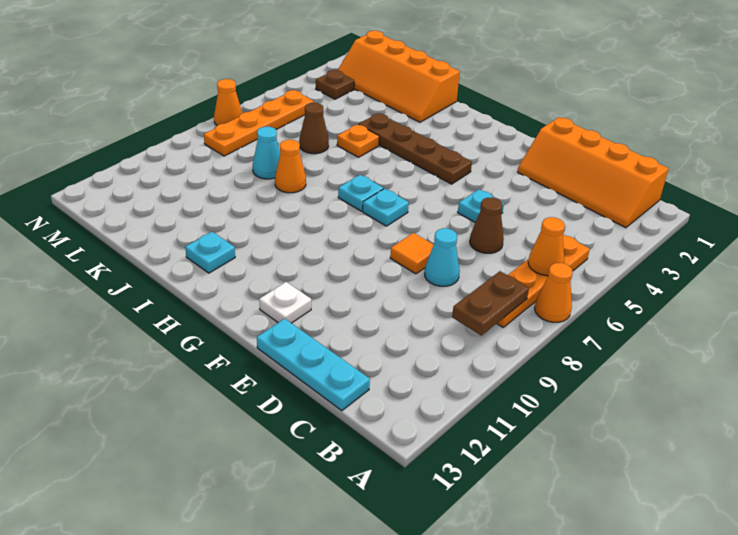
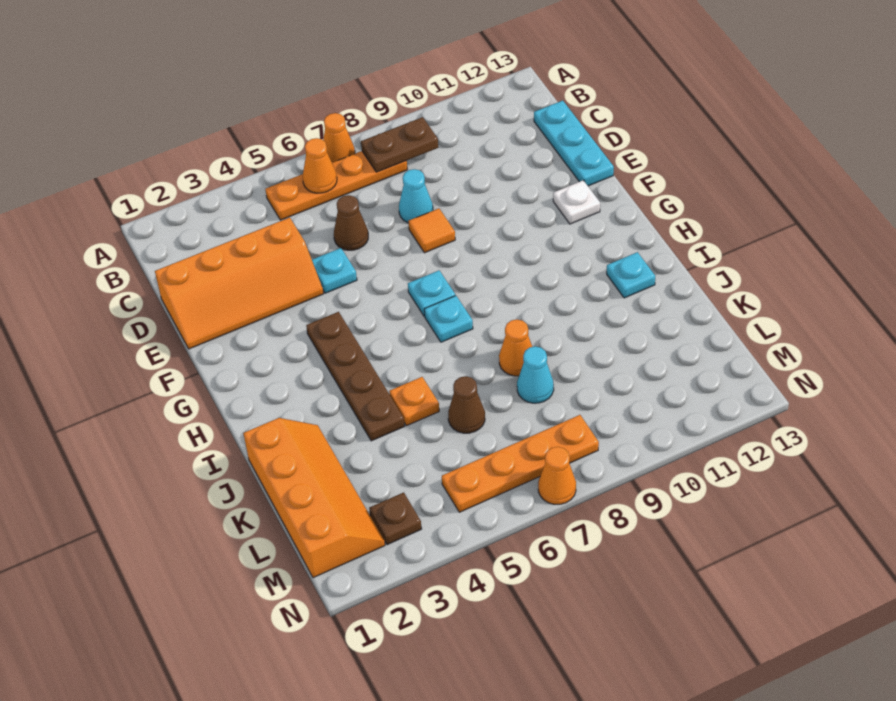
orange slope B1:E2 level 1 top 1 -> orange slope D1:E4 level 1 top D

